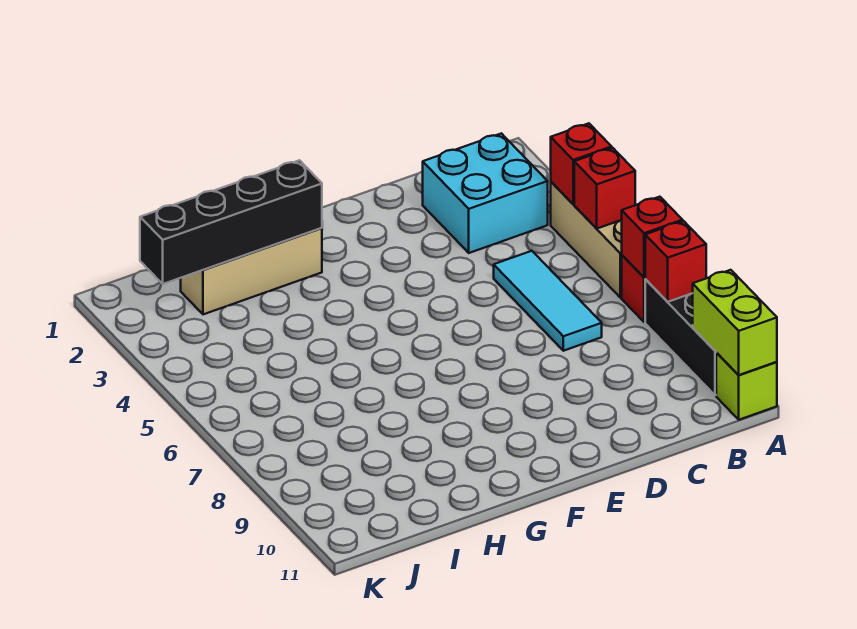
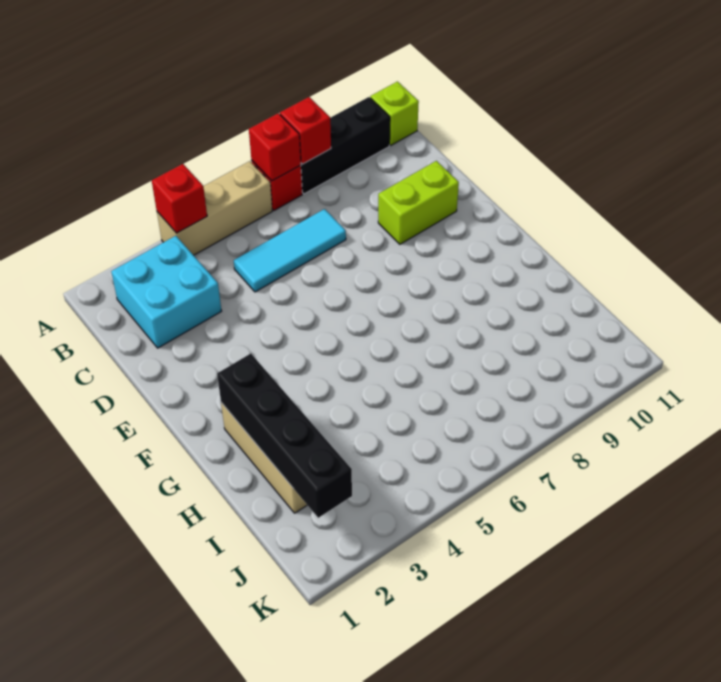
red brick A5 level 2 -> none
lime brick A10:A11 level 2 -> lime brick D9:D10 level 1

